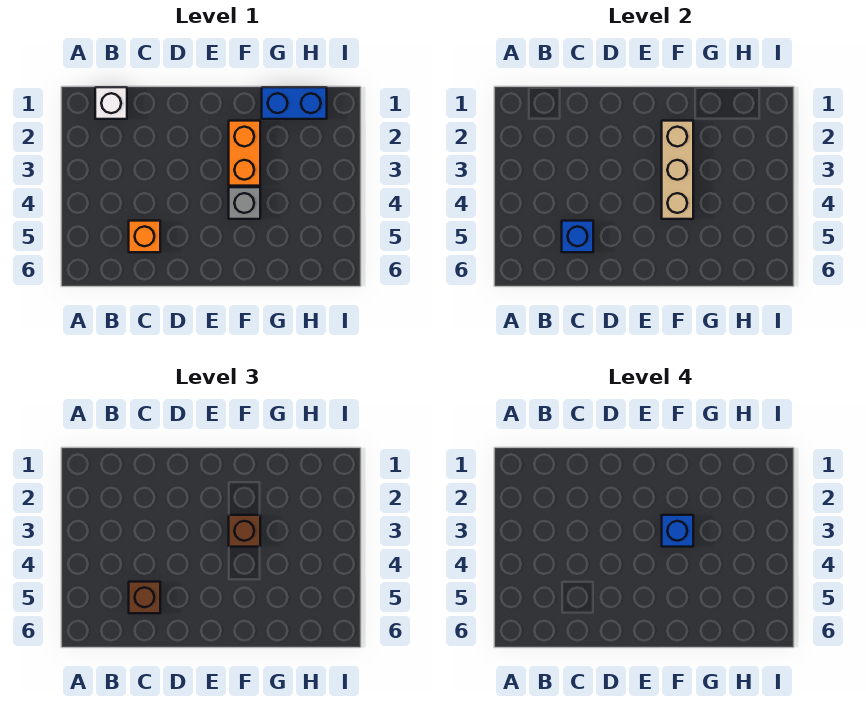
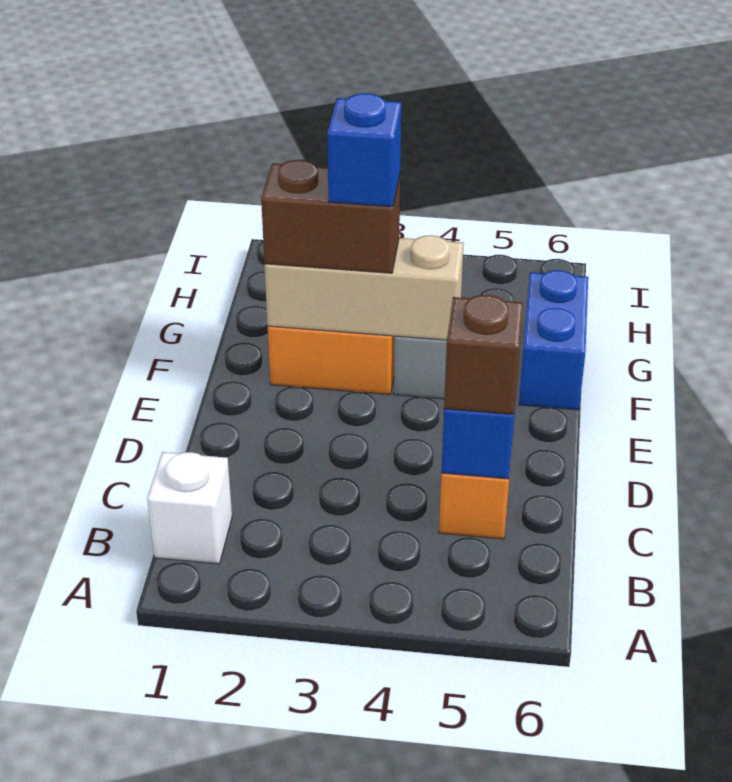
brown brick F3 level 3 -> brown brick F2:F3 level 3
blue brick G1:H1 level 1 -> blue brick F6:G6 level 1

